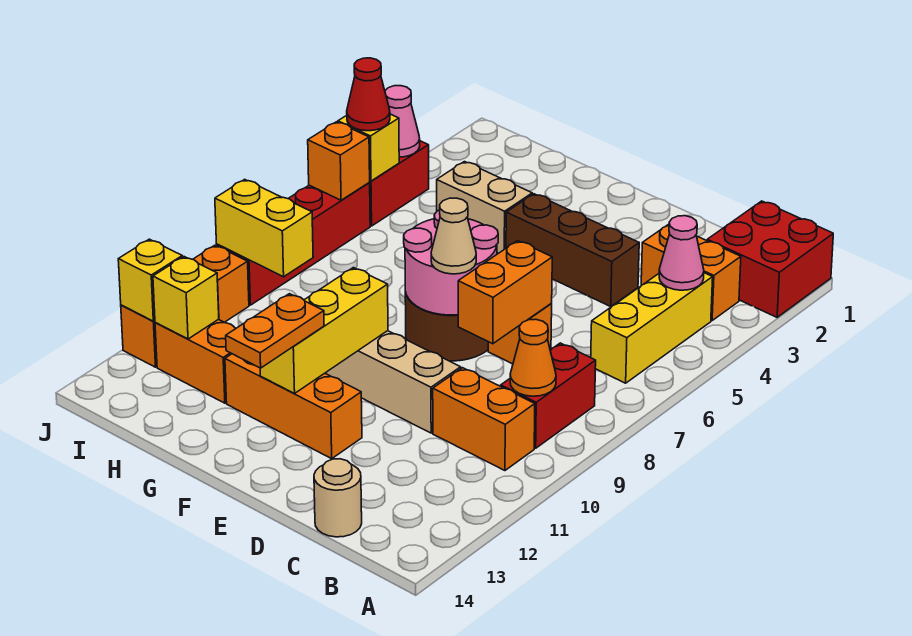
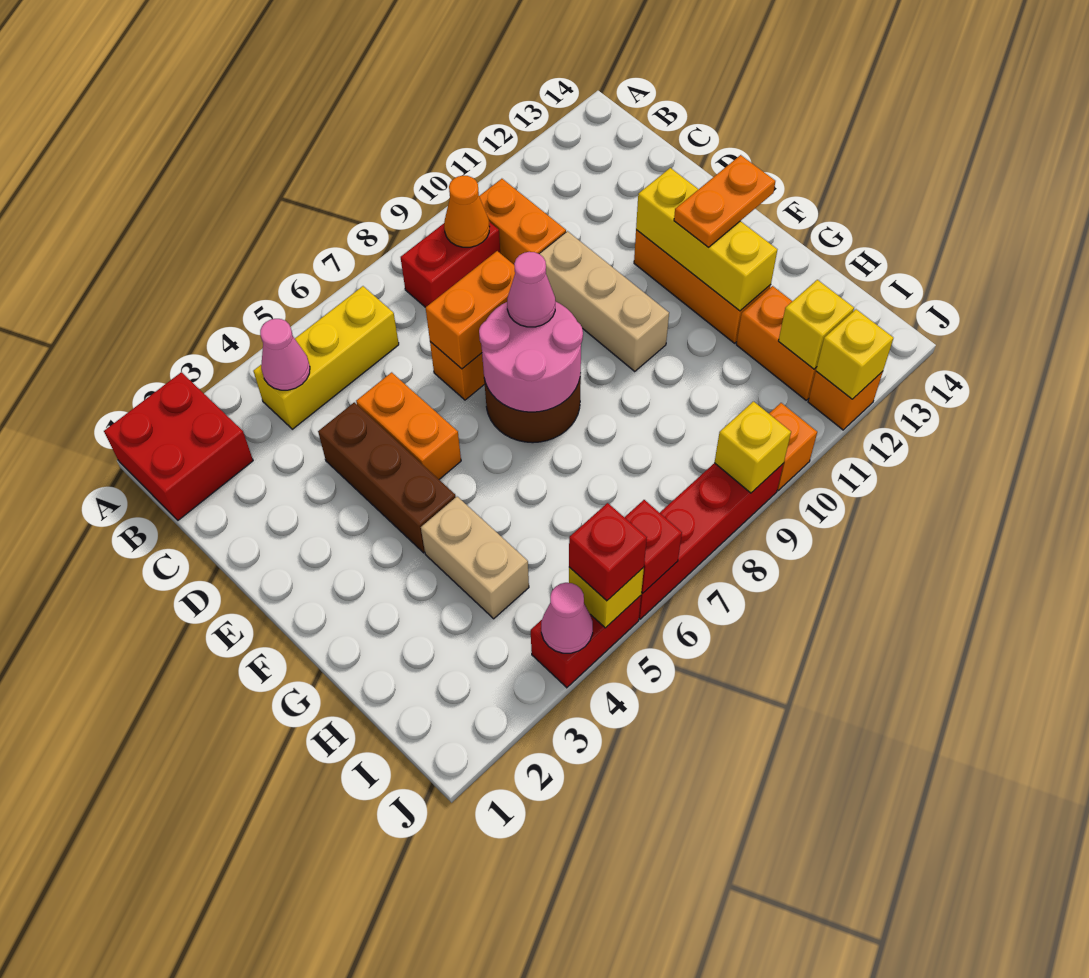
orange brick B3:C3 level 1 -> orange brick D5:E5 level 1
tan round brick C14 level 1 -> none
tan cone E8 level 3 -> pink cone E8 level 3
yellow brick F10:F12 level 2 -> yellow brick E12:G12 level 2
yellow brick I9:J9 level 2 -> yellow brick J9 level 2
red cone J5 level 3 -> red brick J5 level 3
orange brick J6 level 2 -> red brick J6 level 2

